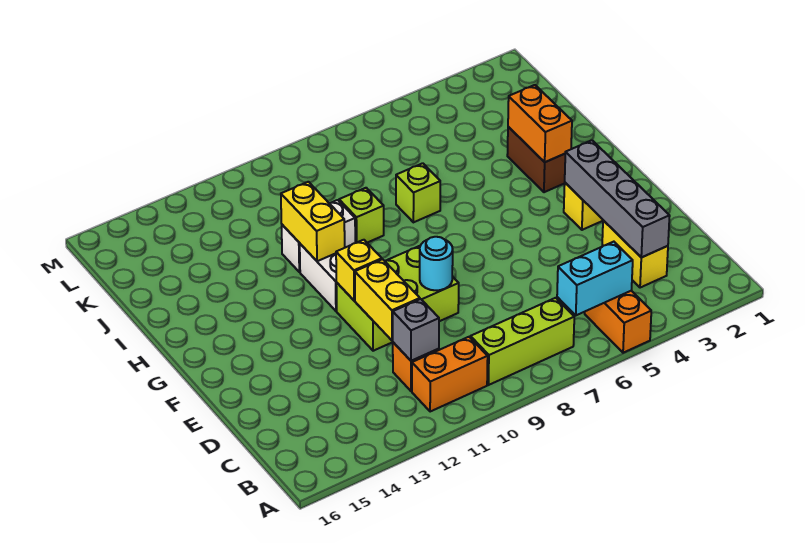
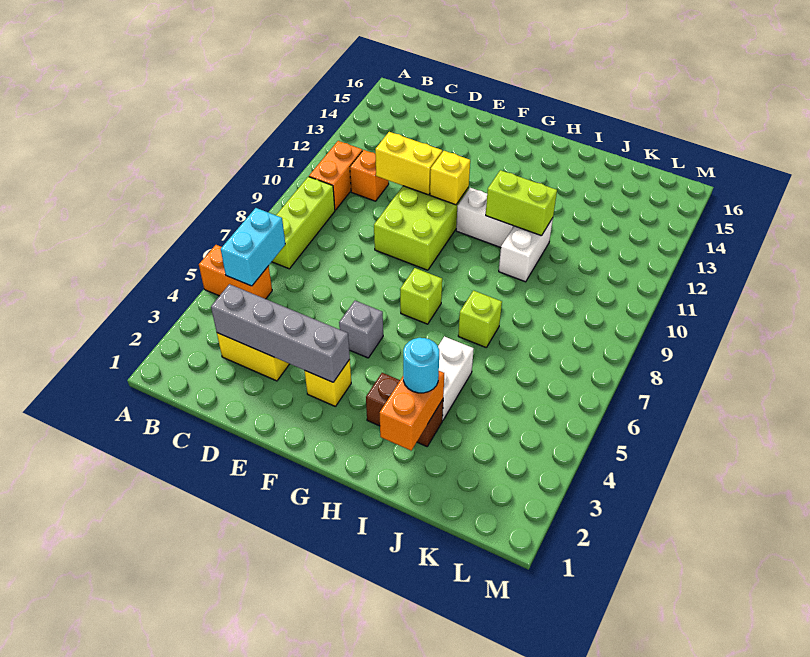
grey brick C11 level 2 -> grey brick F5 level 1
cyan round brick E9 level 2 -> cyan round brick I3 level 3
orange brick H3:I3 level 2 -> orange brick I2:I3 level 2
yellow brick H11:I11 level 2 -> lime brick H11:I11 level 2
none -> white brick I4:I5 level 1
lime brick I9 level 1 -> lime brick G7 level 1

